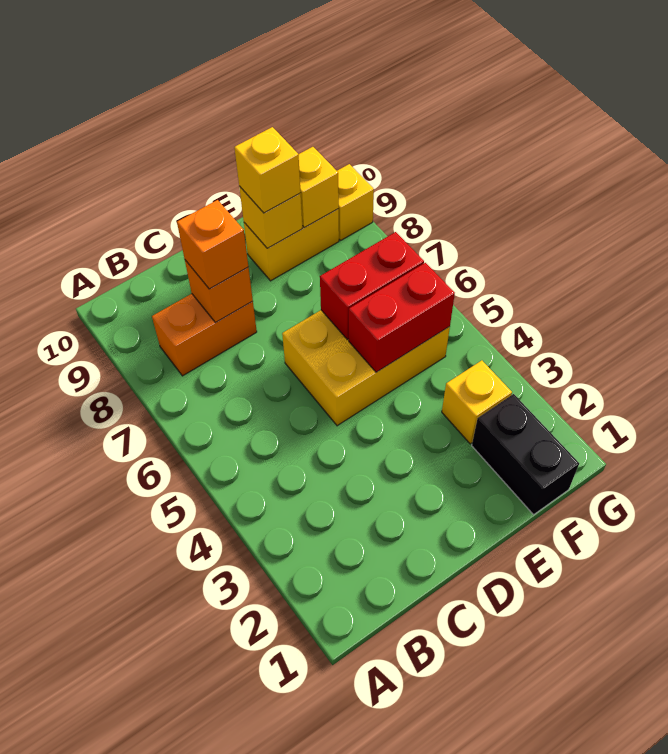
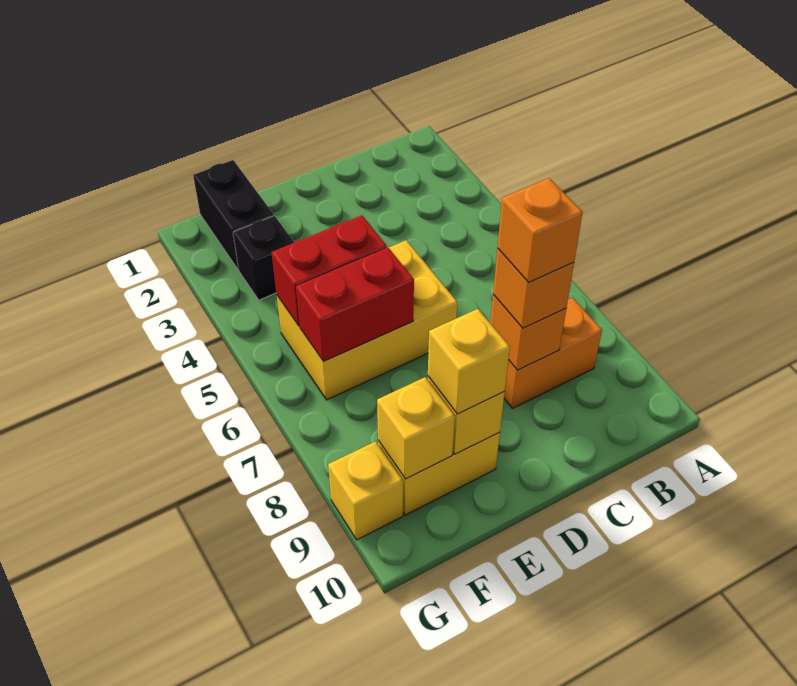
none -> orange brick C8 level 4
yellow brick F3 level 1 -> black brick F3 level 1

